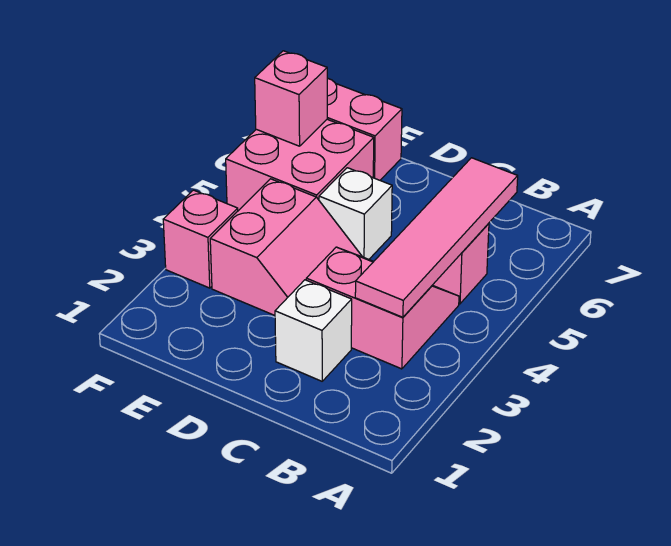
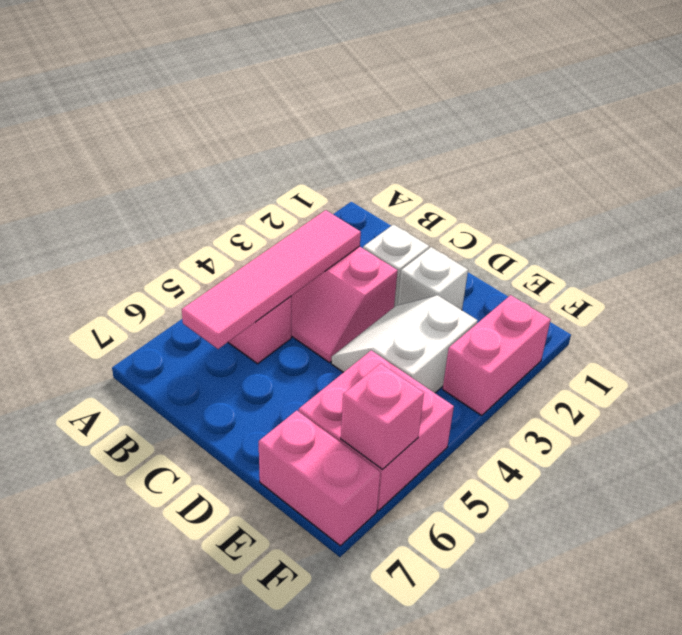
pink slope D3:E4 level 1 top E -> white slope D3:E4 level 1 top E
white brick D5 level 1 -> white brick D2 level 1
pink brick F3 level 1 -> pink brick F2:F3 level 1

